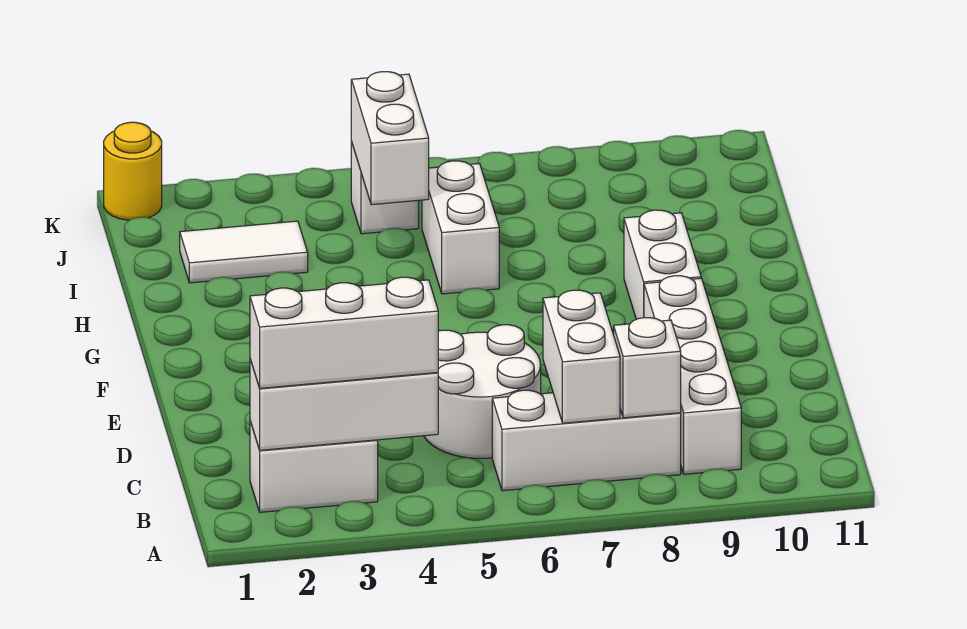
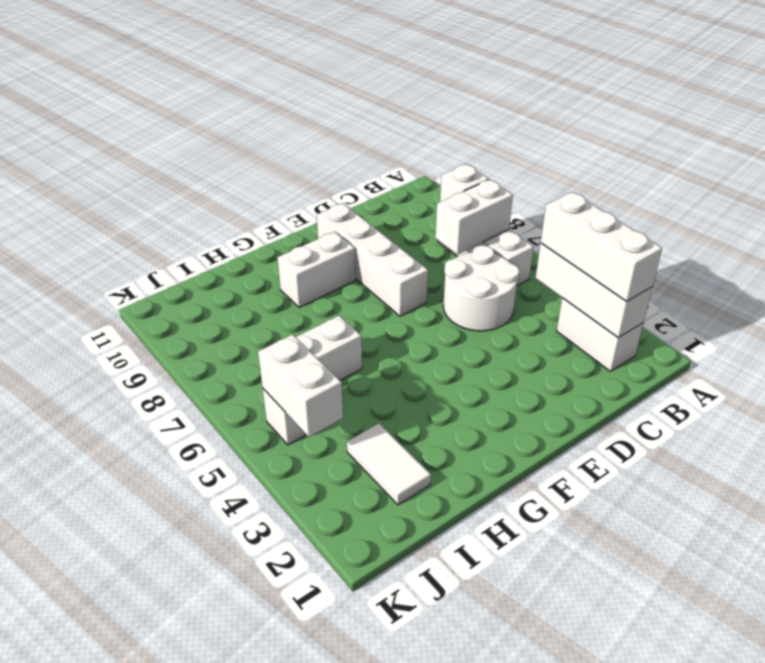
white brick B9:E9 level 1 -> white brick E7:E10 level 1
white brick I5:J5 level 2 -> white brick J4:J5 level 2
yellow round brick K1 level 1 -> none

